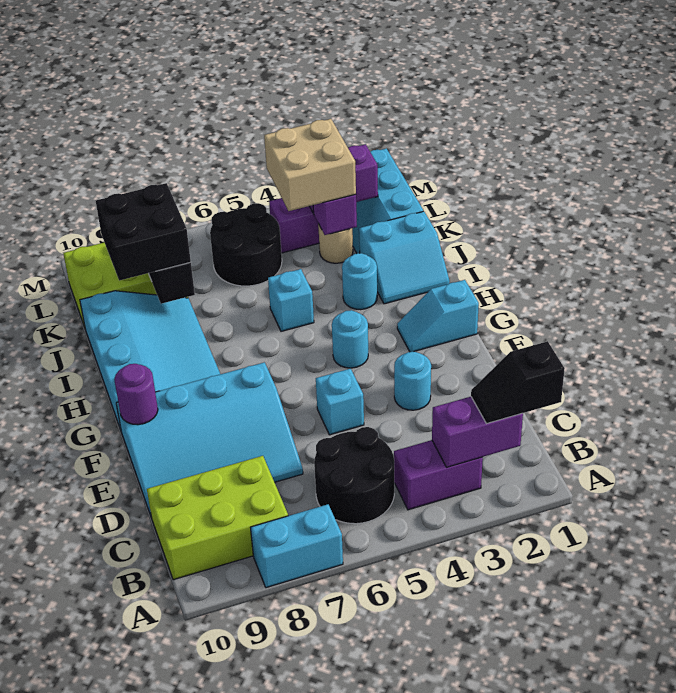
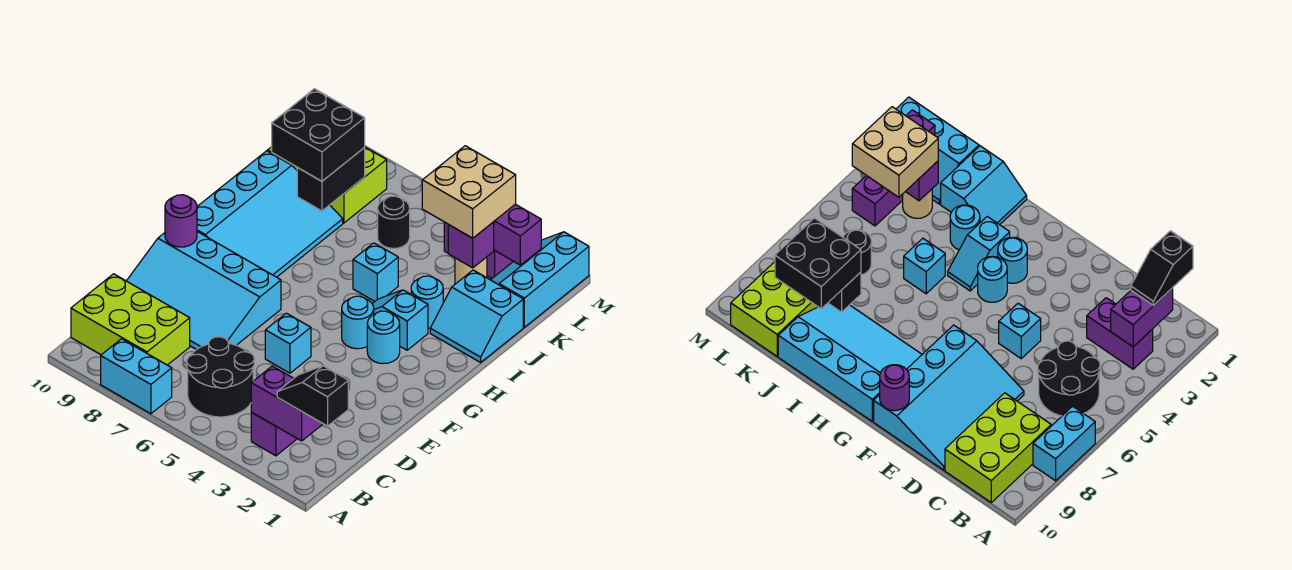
purple brick B3:B4 level 1 -> purple brick B3:C3 level 1
cyan round brick E3 level 1 -> cyan round brick G3 level 1
cyan slope G1:G2 level 1 top 1 -> cyan slope H3:H4 level 1 top 3
black round brick K5:L6 level 1 -> black round brick K6 level 1

